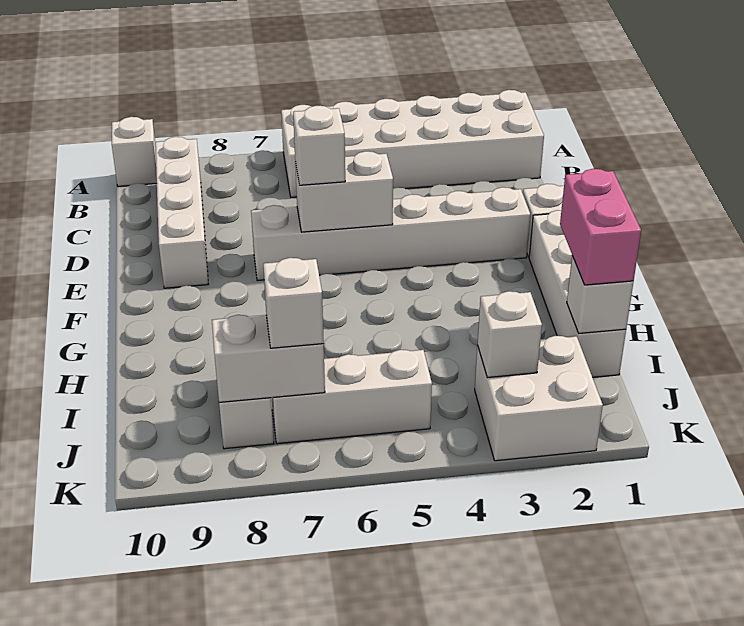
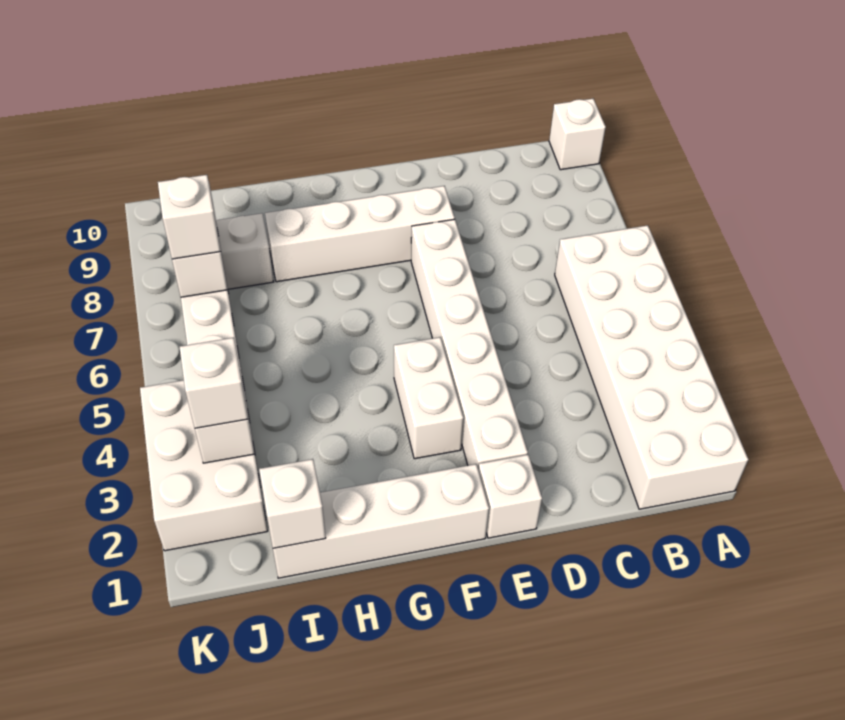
white brick B9:E9 level 1 -> white brick E8:H8 level 1
white brick E5:E6 level 2 -> white brick F3:F4 level 1
white brick E6 level 3 -> white brick J3 level 3
pink brick H1:I1 level 3 -> none
white brick J2:K3 level 1 -> white brick J2:K4 level 1

